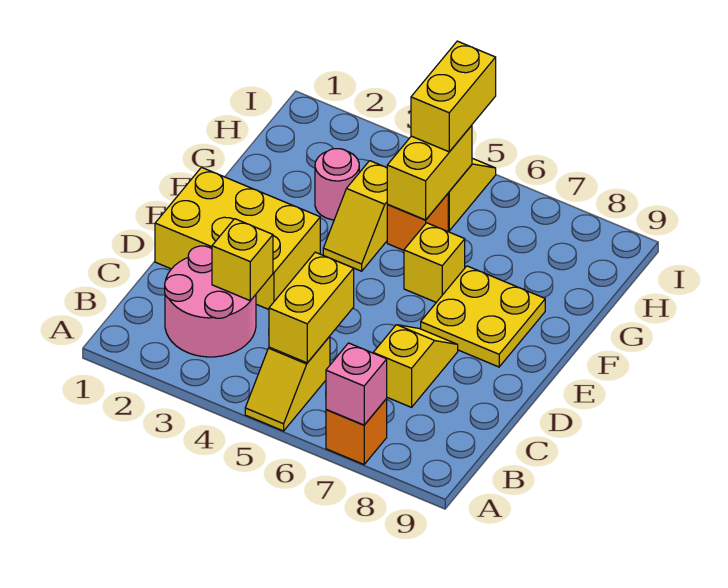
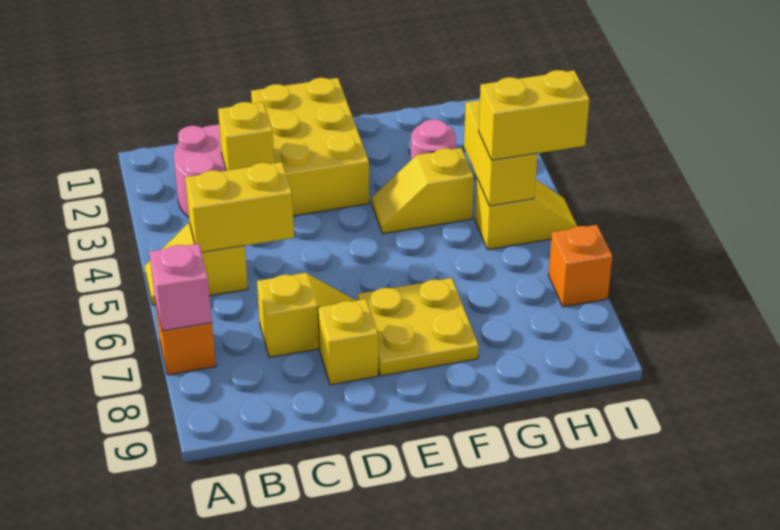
yellow brick F6 level 1 -> yellow brick D8 level 1
orange brick G5 level 1 -> orange brick I7 level 1
yellow brick G5:H5 level 2 -> yellow brick H4:H5 level 2

